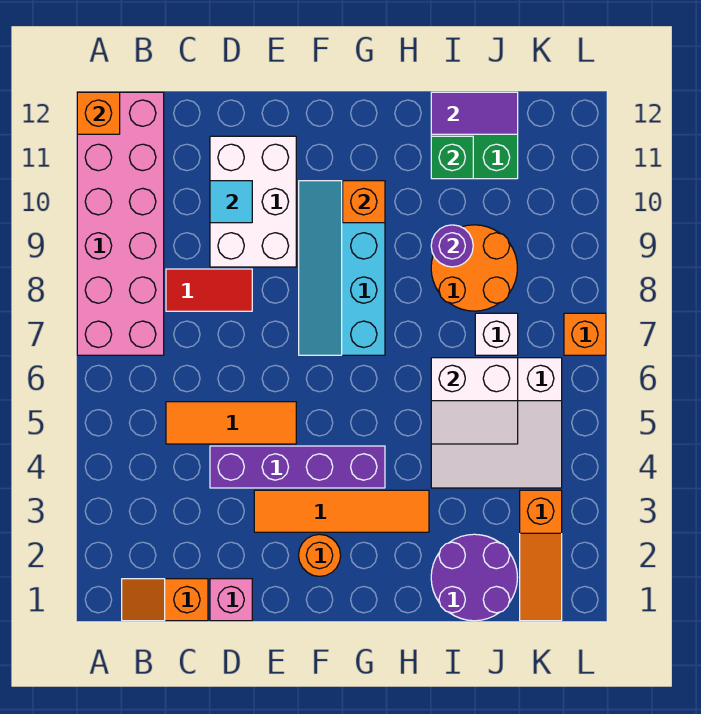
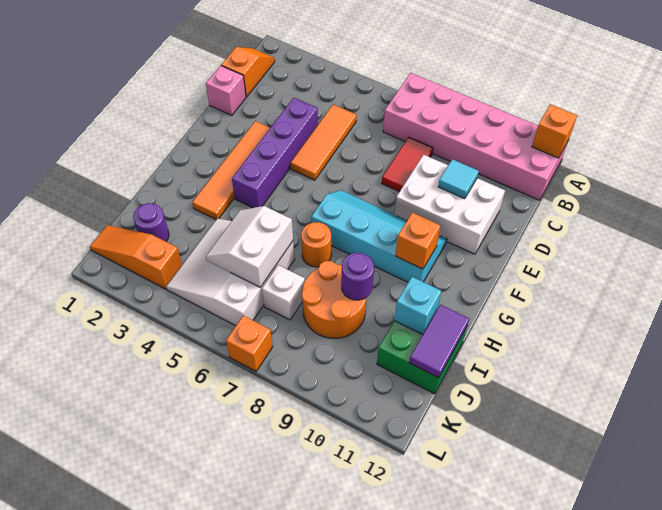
orange round brick F2 level 1 -> orange round brick H7 level 1
purple round brick I1:J2 level 1 -> purple round brick J2 level 1
green brick I11 level 2 -> cyan brick I11 level 2

